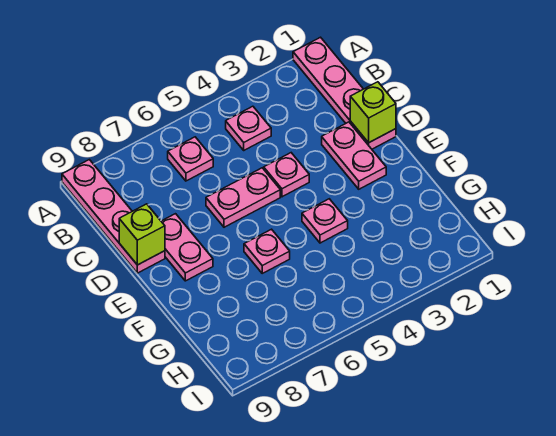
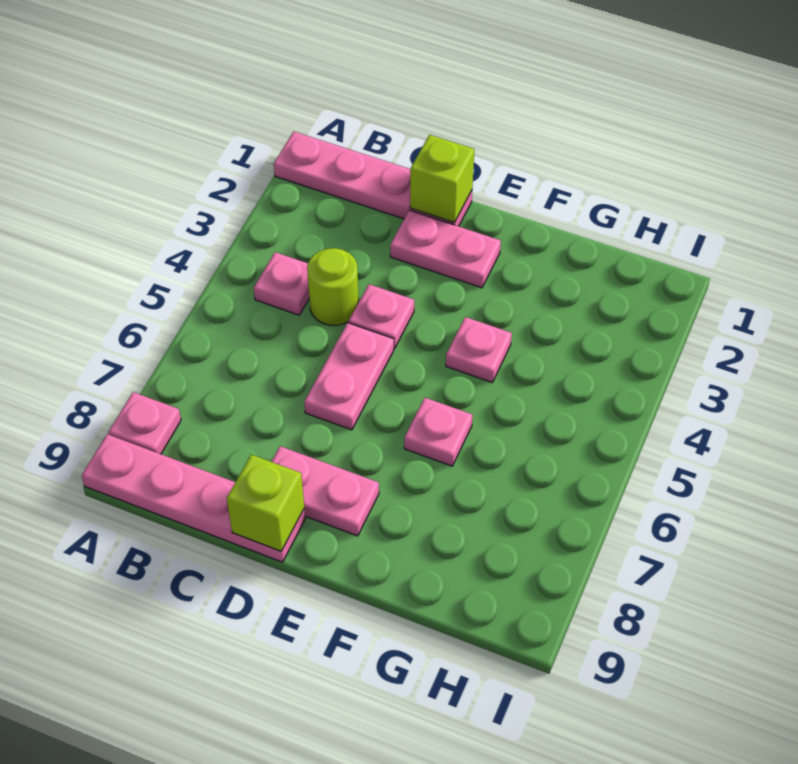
pink plate B6 level 1 -> pink plate A8 level 1
none -> lime round brick C4 level 1

